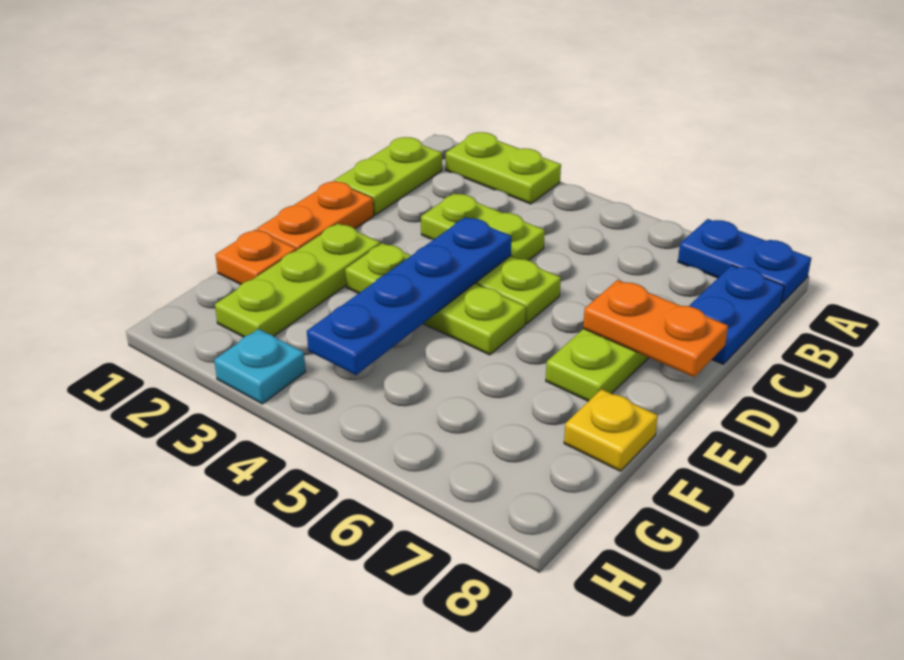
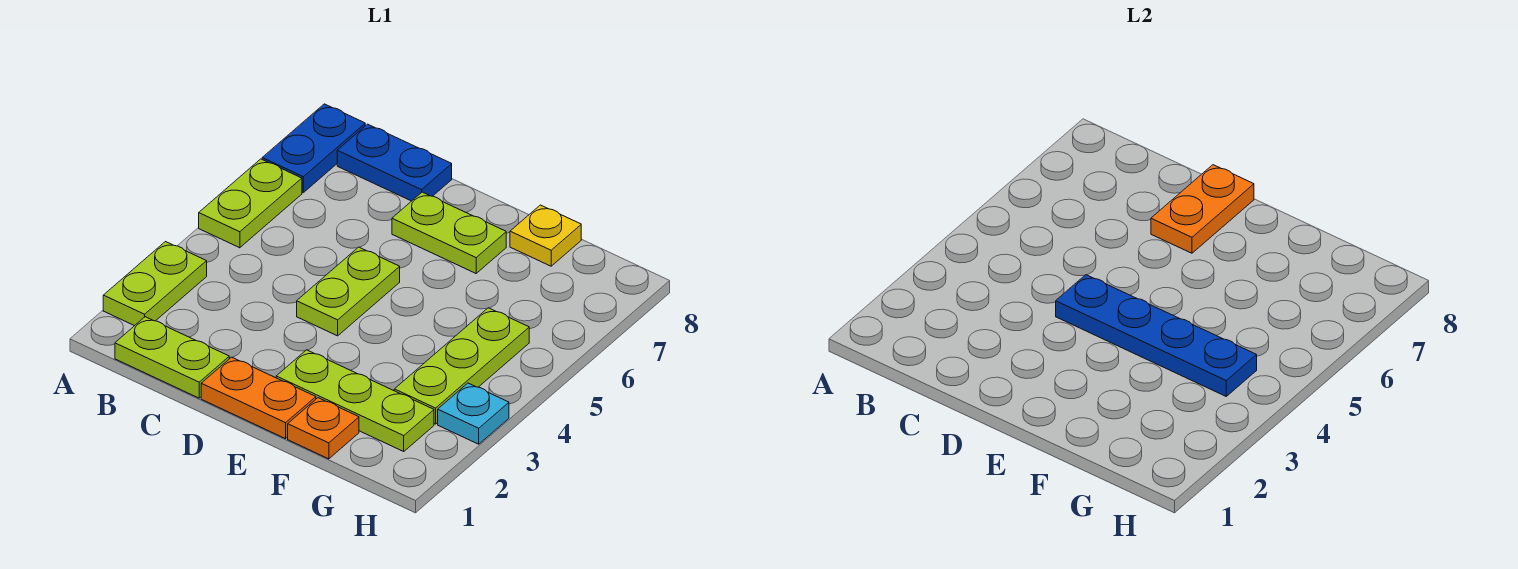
lime plate C3:C4 level 1 -> lime plate A5:A6 level 1
lime plate E3:E5 level 1 -> lime plate G3:G5 level 1

